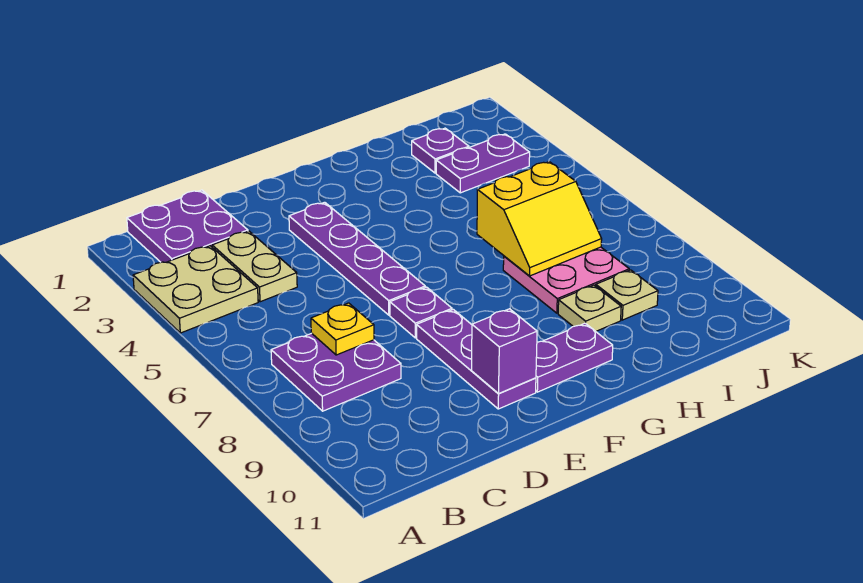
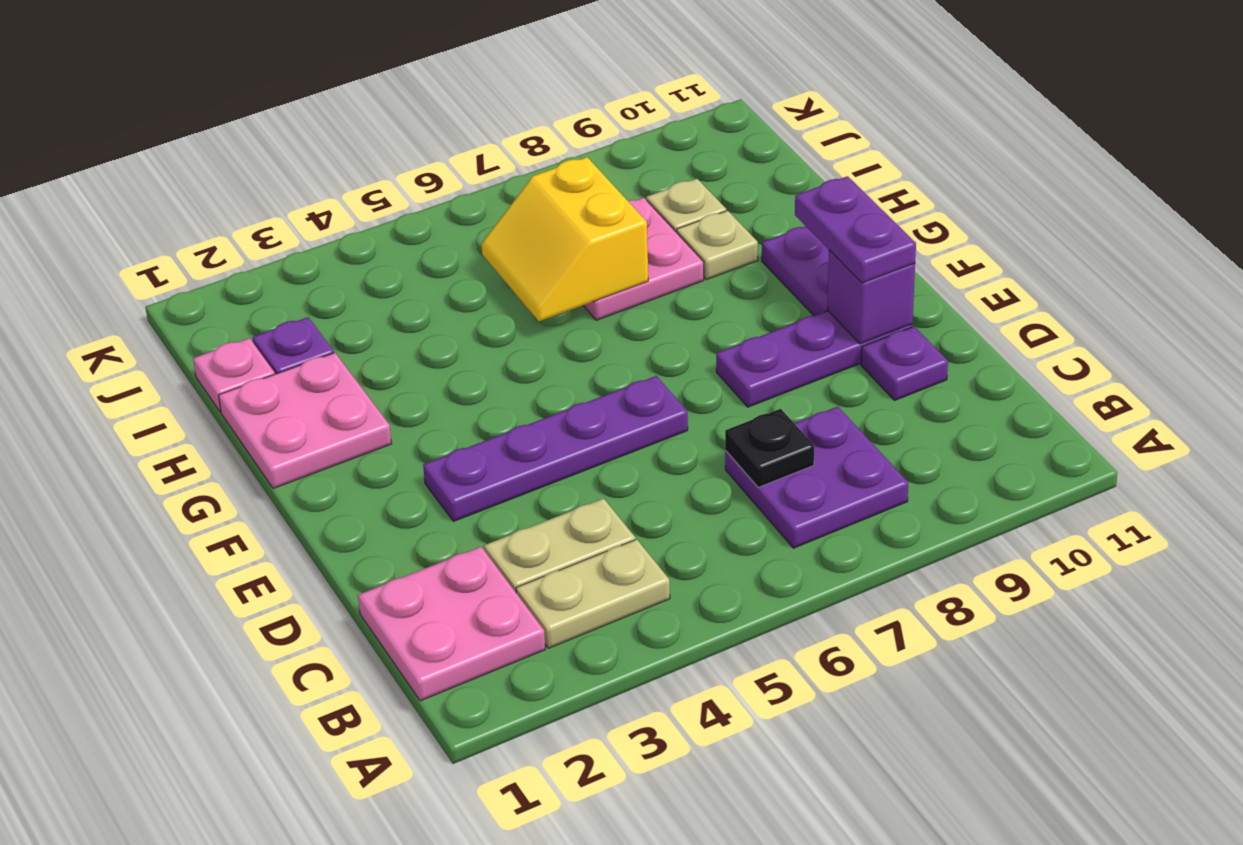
tan plate A3:B4 level 1 -> tan plate B3:B4 level 1
purple plate B1:C2 level 1 -> pink plate B1:C2 level 1
yellow plate C7 level 2 -> black plate C7 level 2
purple plate E7 level 1 -> purple plate D10 level 1
none -> pink plate G1:H2 level 1
yellow slope H6:I7 level 2 top 6 -> yellow slope H6:I7 level 2 top 7
none -> pink plate I1 level 1
purple plate I3:J3 level 1 -> purple plate E10:F10 level 3

